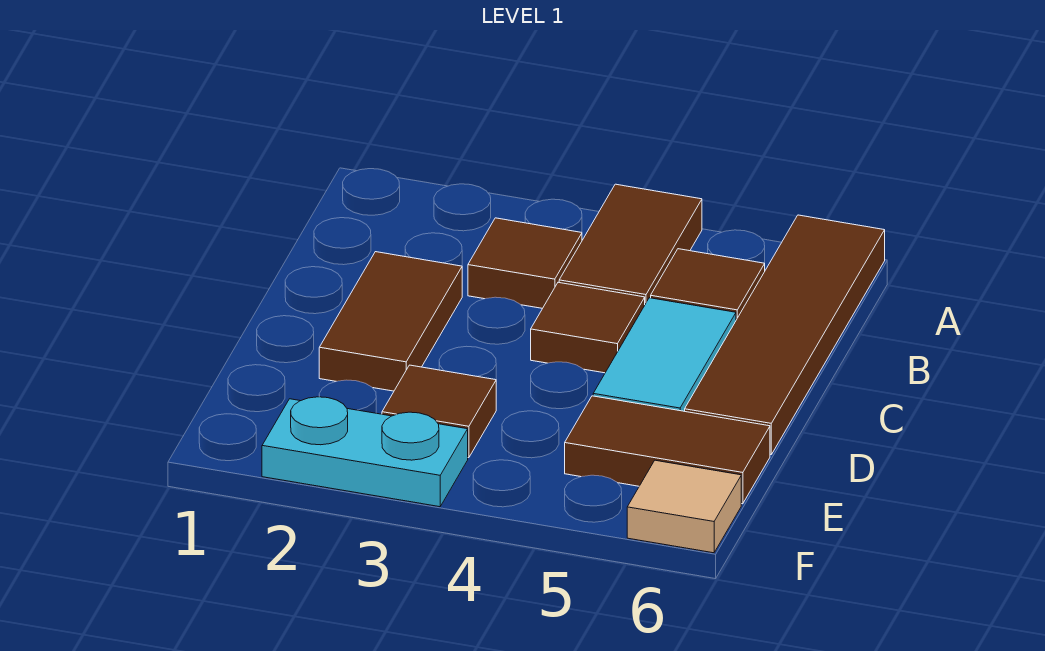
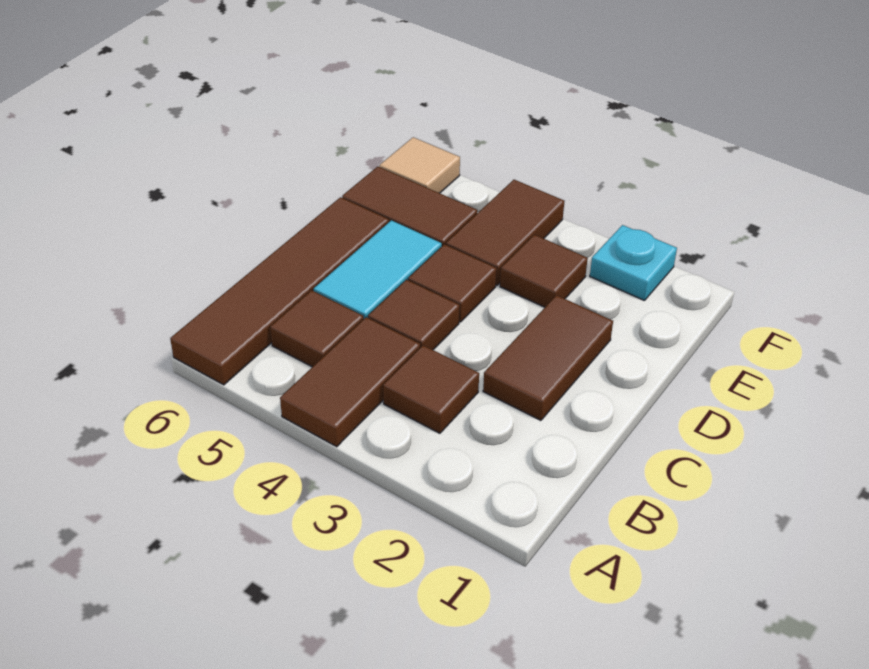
none -> brown tile D4 level 1
none -> brown tile E4:F4 level 1
cyan plate F2:F3 level 1 -> cyan plate F2 level 1

